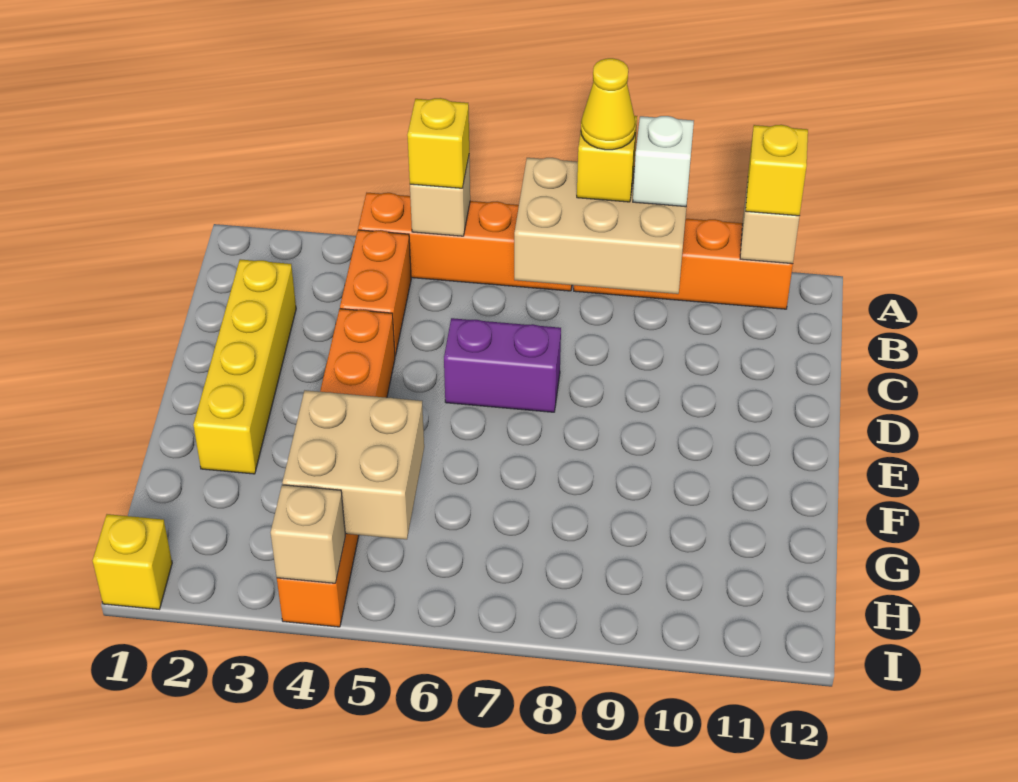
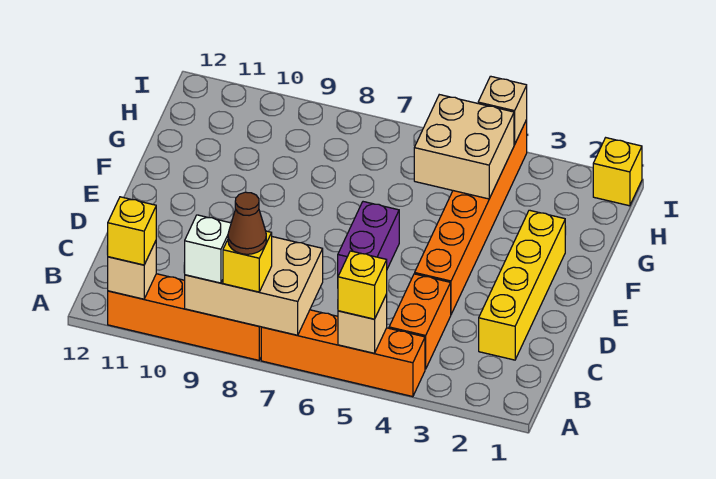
yellow cone A8 level 4 -> brown cone A8 level 4
purple brick D6:D7 level 1 -> purple brick D6:E6 level 1

